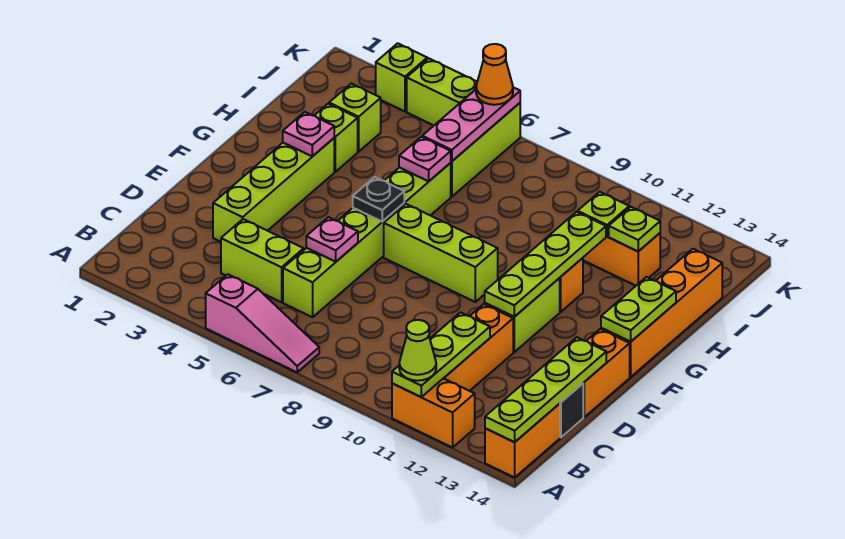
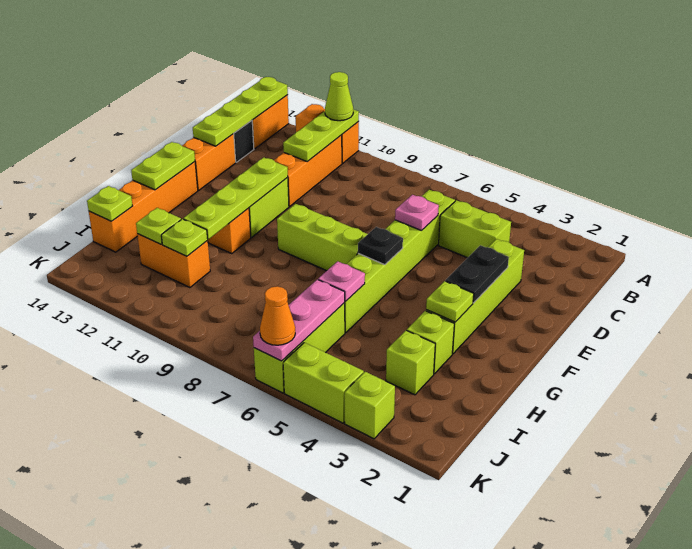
pink slope A5:A7 level 1 top 5 -> none
none -> black plate E3:F3 level 2
pink plate G3 level 2 -> lime plate G3 level 2
none -> lime plate I14 level 2

